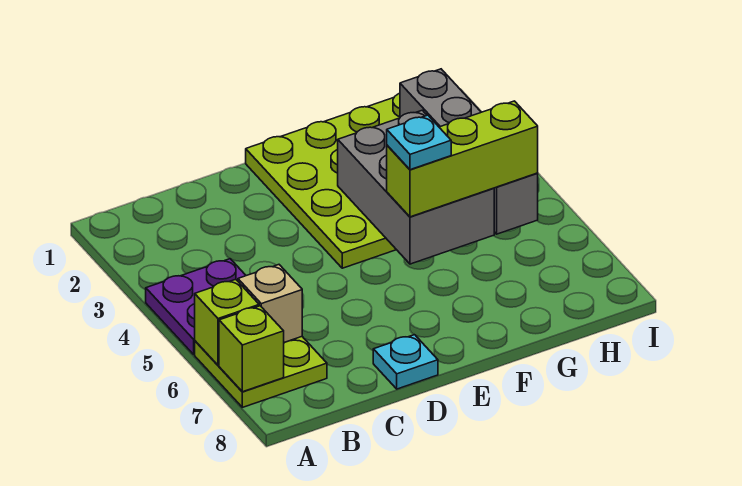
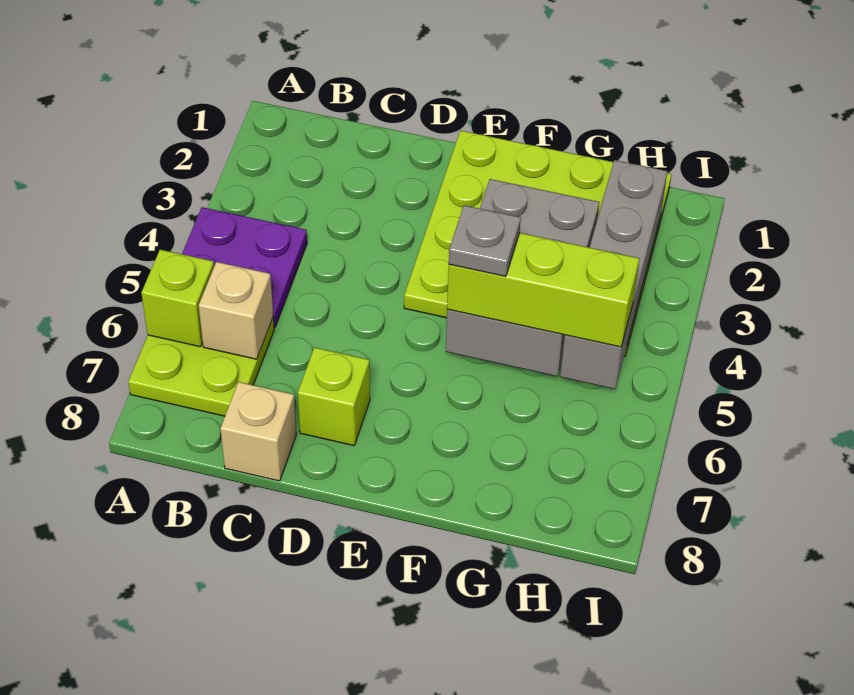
lime brick A7 level 2 -> lime brick D7 level 1
none -> tan brick C8 level 1
cyan plate D8 level 1 -> none
cyan plate F5 level 4 -> grey plate F5 level 4

